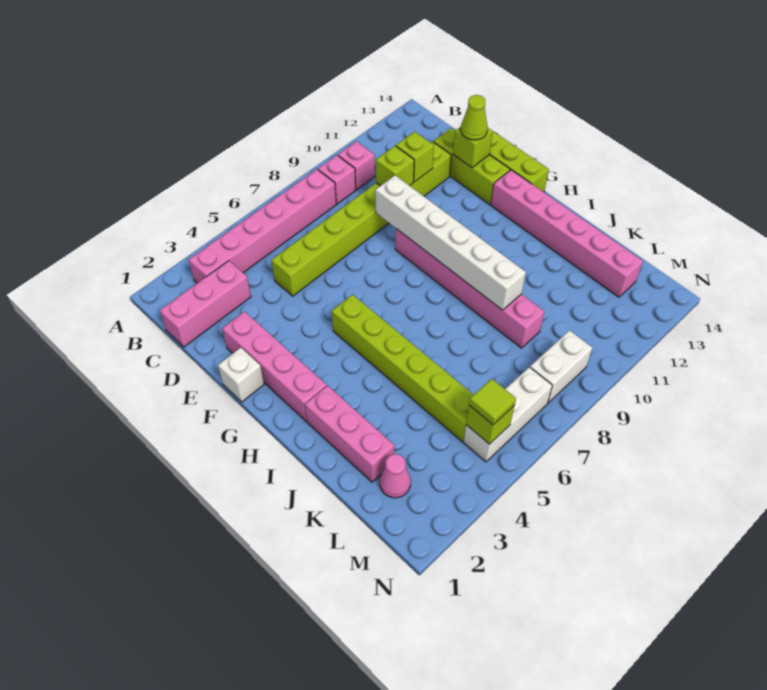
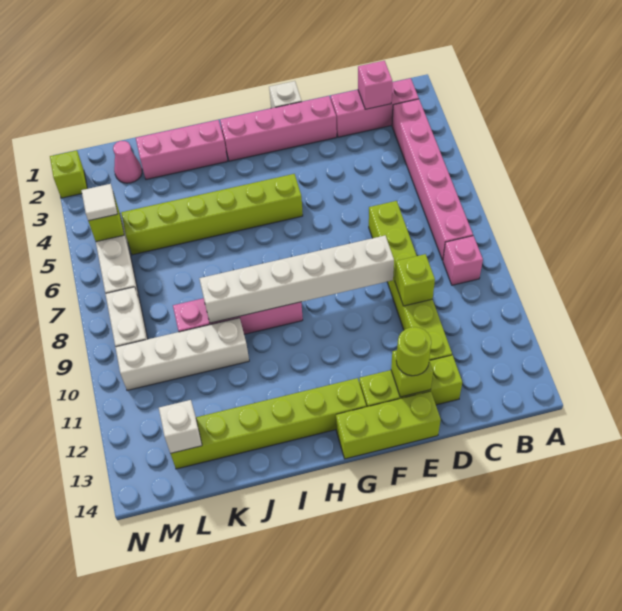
pink brick B10 level 1 -> pink brick C2 level 2
pink brick C1:C3 level 1 -> pink brick B2:D2 level 1
lime brick D5:D12 level 1 -> lime brick D7:D12 level 1
lime brick D11 level 2 -> lime brick N2 level 1
lime cone E13 level 3 -> lime round brick E13 level 3
pink brick F9:K9 level 1 -> pink brick H9:K9 level 1
pink brick G13:L13 level 1 -> lime brick G13:L13 level 1
none -> white brick J10:M10 level 1
none -> white brick L13 level 2
lime tile M5 level 3 -> white tile M5 level 3

